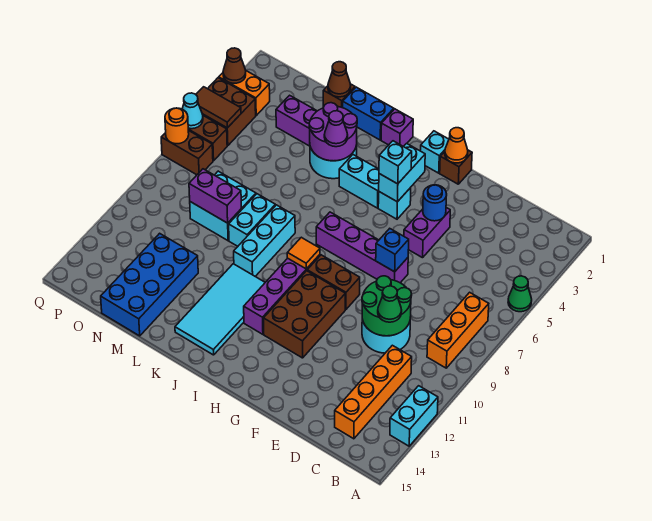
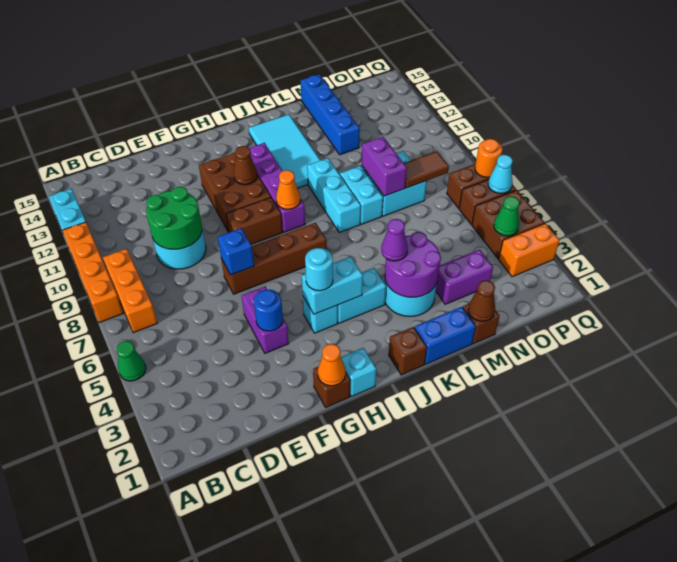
orange brick C11:C14 level 1 -> orange brick A8:A11 level 1
green cone D10 level 3 -> green cone P4 level 2
purple brick F7:I7 level 1 -> brown brick F7:I7 level 1
cyan brick H3:H4 level 2 -> cyan brick H4:I4 level 2
cyan brick H4 level 3 -> cyan round brick H4 level 3
orange tile I9 level 2 -> orange cone I9 level 2
purple brick J1 level 1 -> brown brick J1 level 1
purple brick M9:N9 level 2 -> purple brick M8:M9 level 2
blue brick M12:N15 level 1 -> blue brick M12:M15 level 1
brown tile P5:Q5 level 2 -> brown tile N8:O8 level 2
brown cone Q3 level 2 -> brown cone H11 level 2

